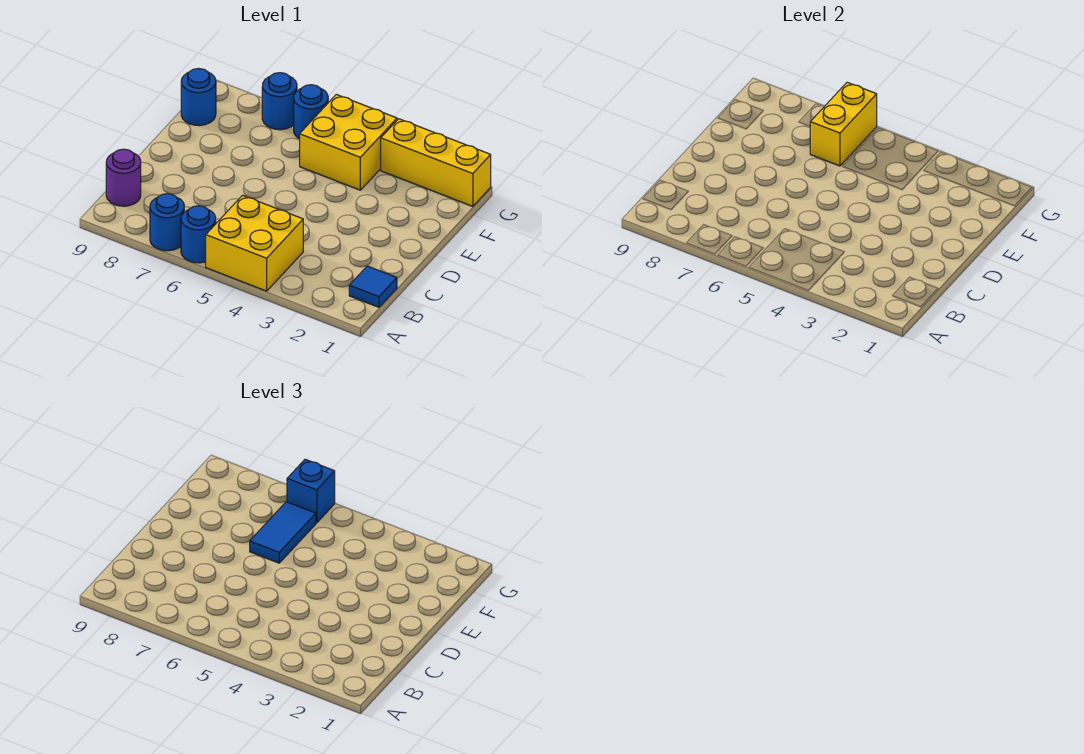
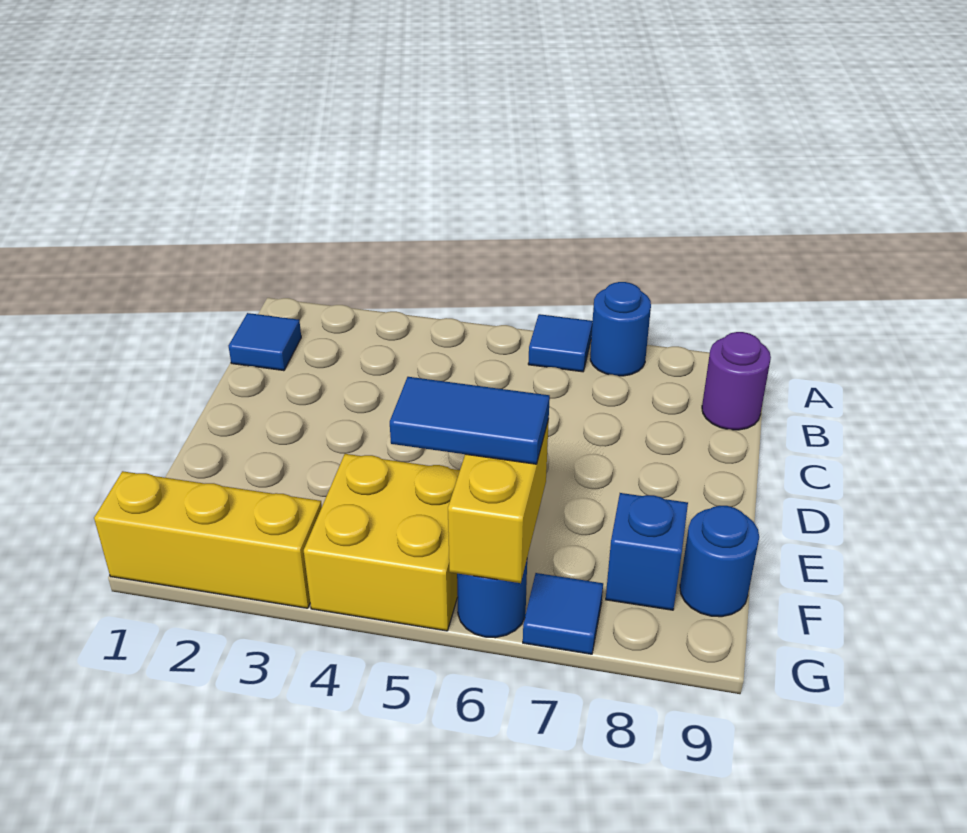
yellow brick A4:B5 level 1 -> none
blue round brick A6 level 1 -> blue tile A6 level 1
blue tile E6:F6 level 3 -> blue tile F5:F6 level 3
blue brick G6 level 3 -> blue brick F8 level 1
blue round brick G7 level 1 -> blue tile G7 level 1

